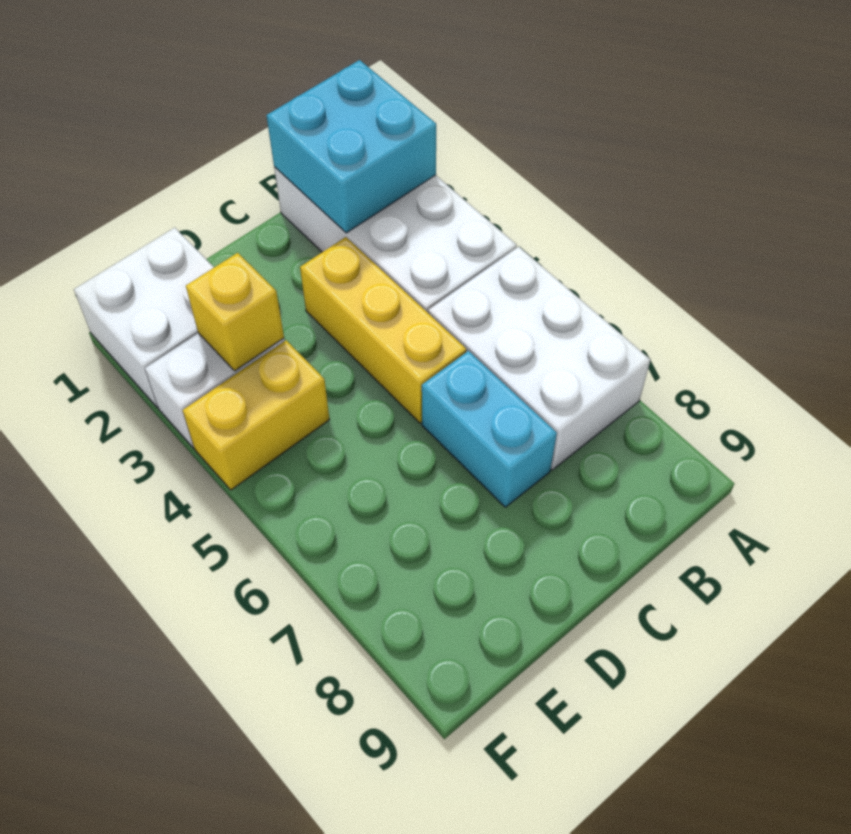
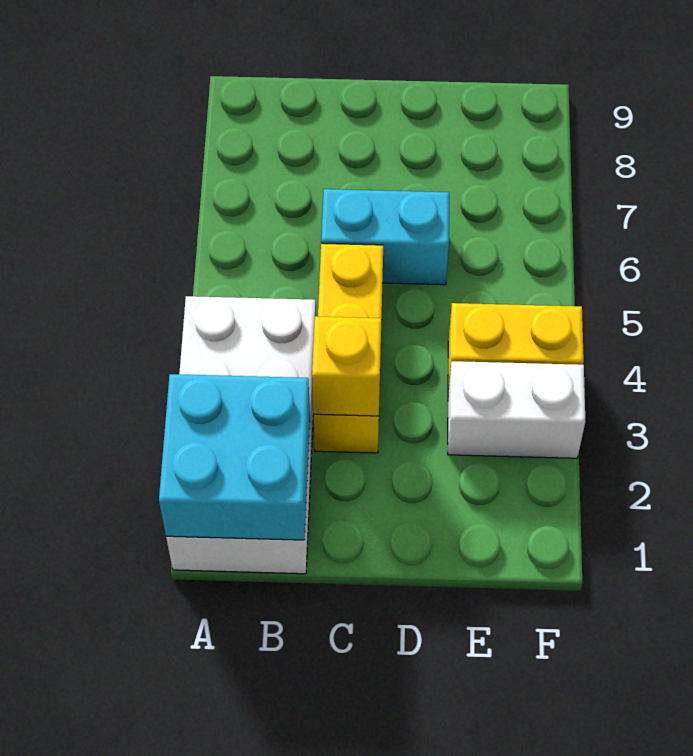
white brick A5:B7 level 1 -> none
cyan brick C6:C7 level 1 -> cyan brick C6:D6 level 1
white brick E1:F2 level 1 -> none
yellow brick E3 level 2 -> yellow brick C3 level 2

